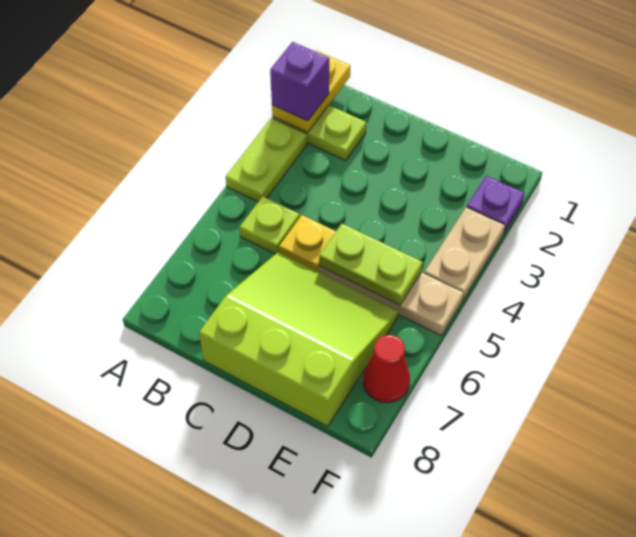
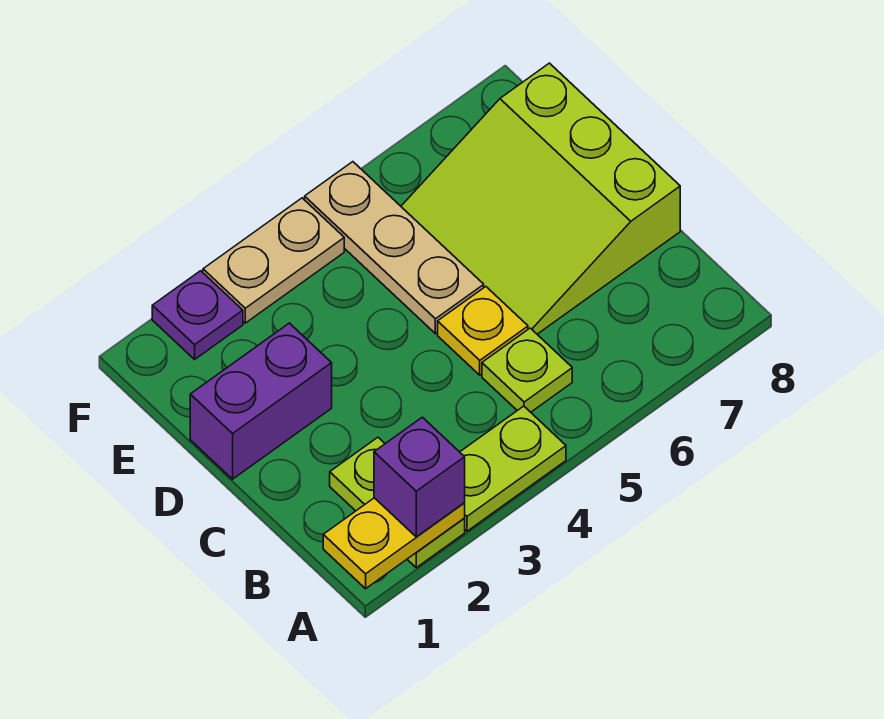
none -> purple brick D1:D2 level 1
lime plate D5:E5 level 2 -> none
red cone F7 level 1 -> none

